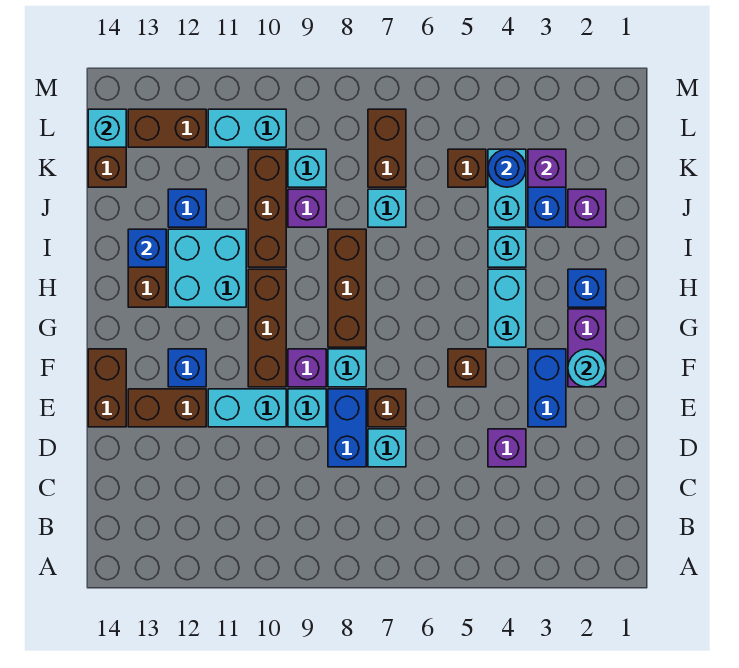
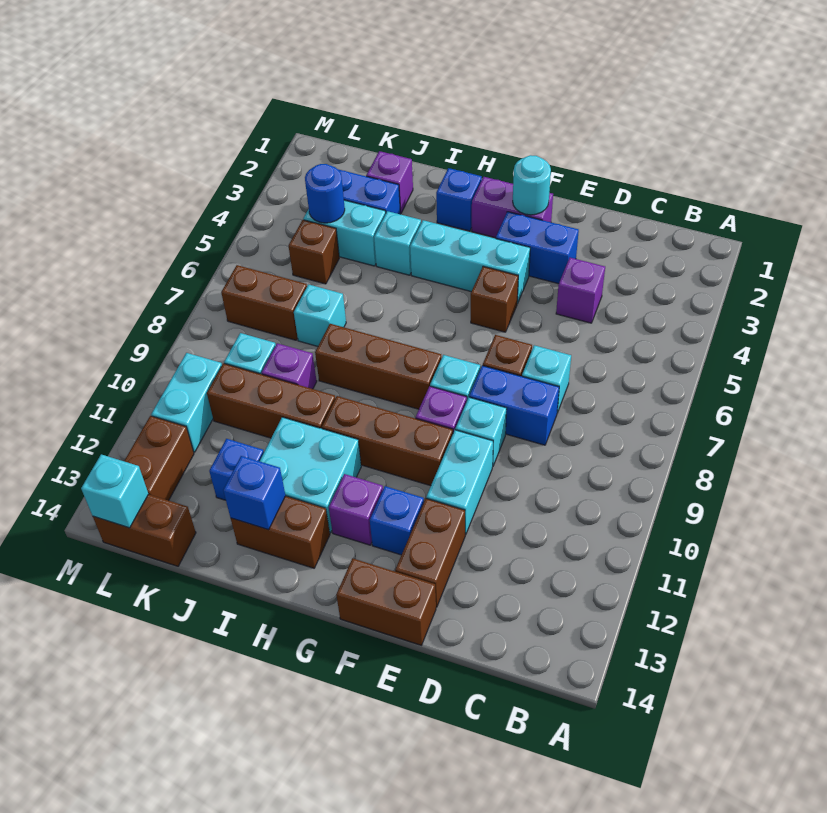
cyan brick G4:H4 level 1 -> cyan brick F4:H4 level 1
purple brick K3 level 2 -> purple brick G12 level 1

